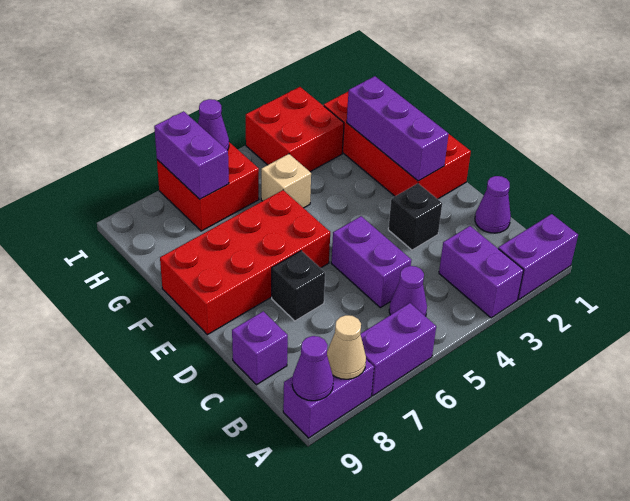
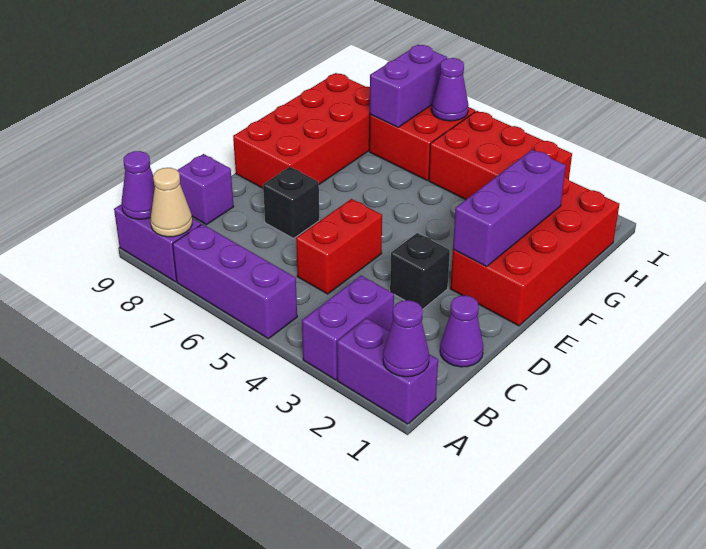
purple brick A6:A7 level 1 -> purple brick A5:A7 level 1
purple cone B5 level 1 -> purple cone A1 level 2
purple brick C5:D5 level 1 -> red brick C5:D5 level 1
red brick E6:F9 level 1 -> red brick E8:H9 level 1
tan brick G5 level 1 -> none
red brick H3:I4 level 1 -> red brick H3:I5 level 1

